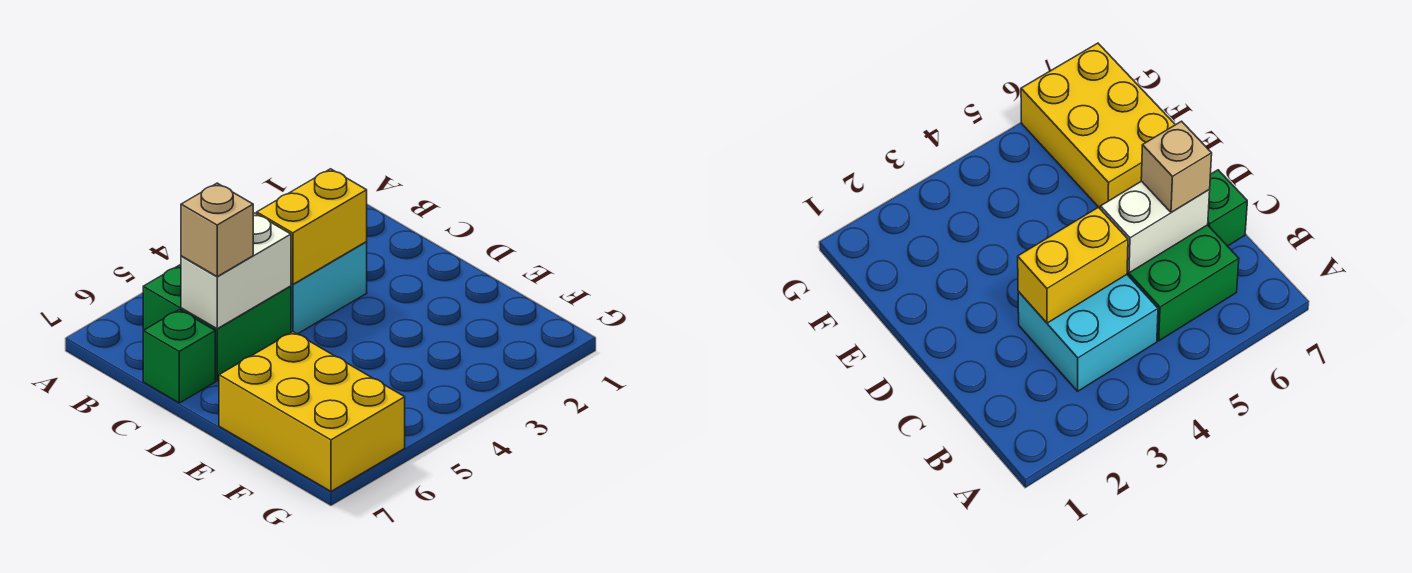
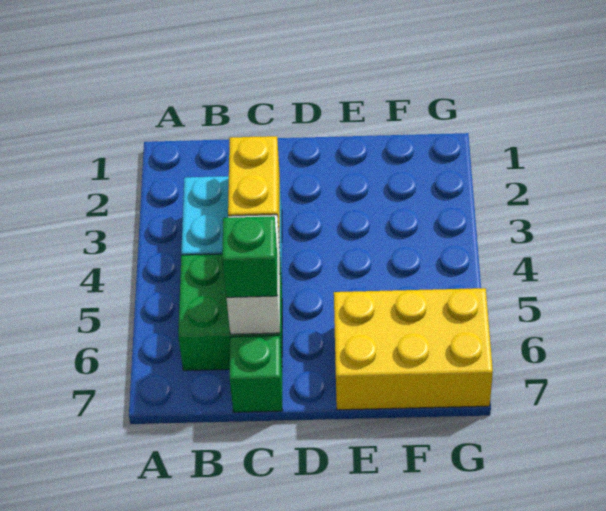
tan brick C6 level 3 -> green brick C6 level 3

